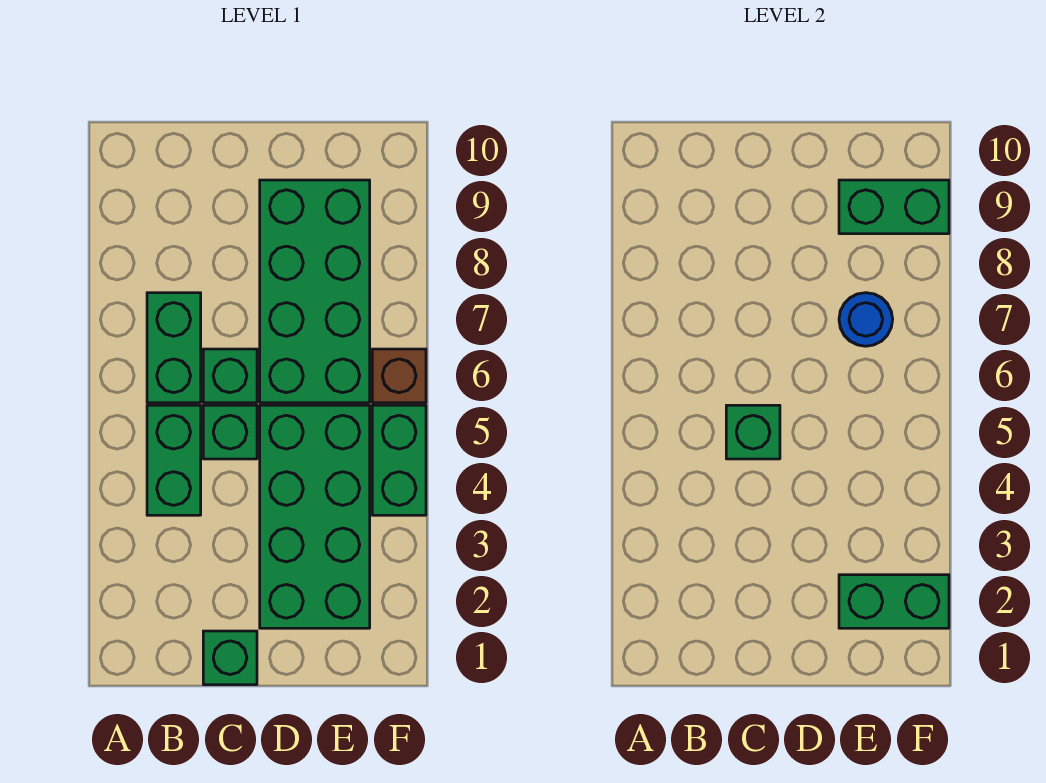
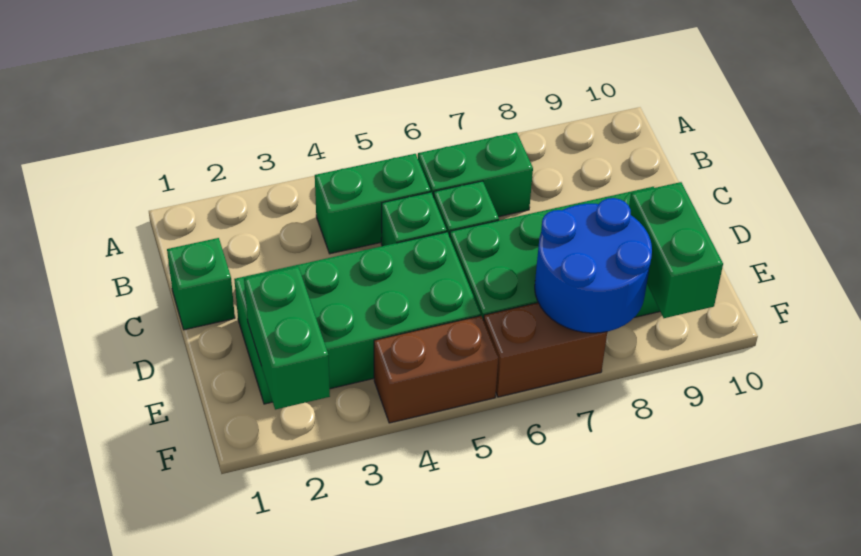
green brick C5 level 2 -> none
blue round brick E7 level 2 -> blue round brick E7:F8 level 2
green brick F4:F5 level 1 -> brown brick F4:F5 level 1
brown brick F6 level 1 -> brown brick F6:F7 level 1

